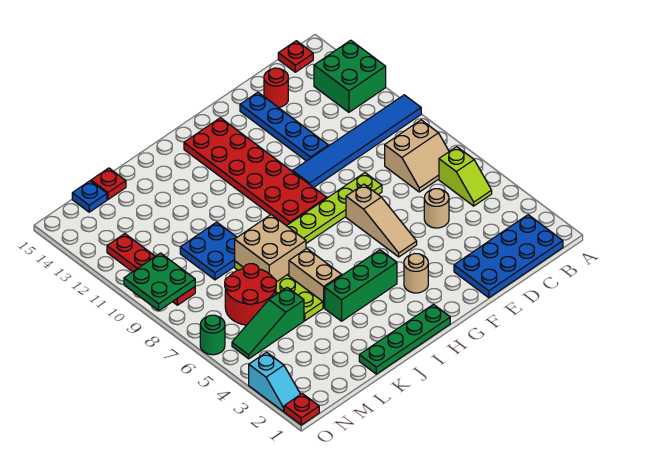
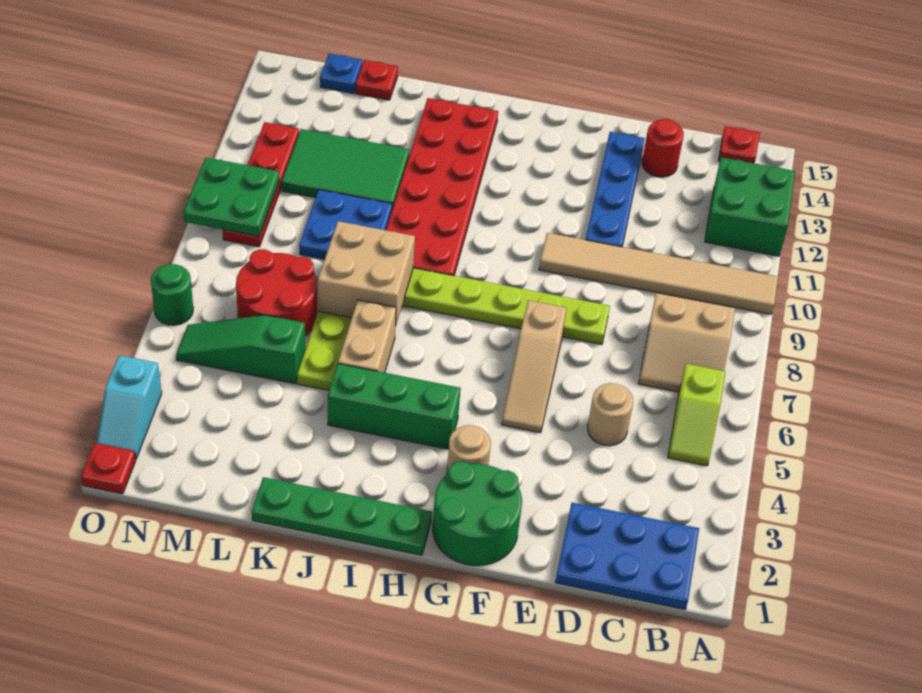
blue tile A10:F10 level 1 -> tan tile A10:F10 level 1
blue plate B1:E2 level 1 -> blue plate B1:D2 level 1
none -> green round brick F1:G2 level 1
red plate G9:H14 level 1 -> red plate I9:J14 level 1
none -> green tile K11:M12 level 1

